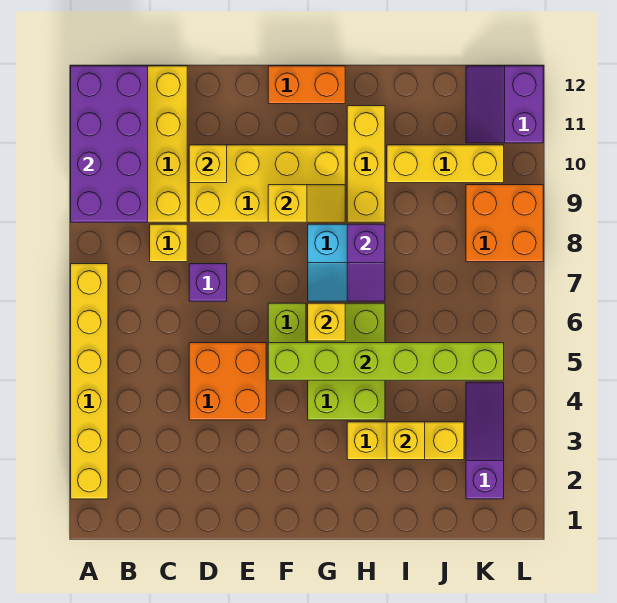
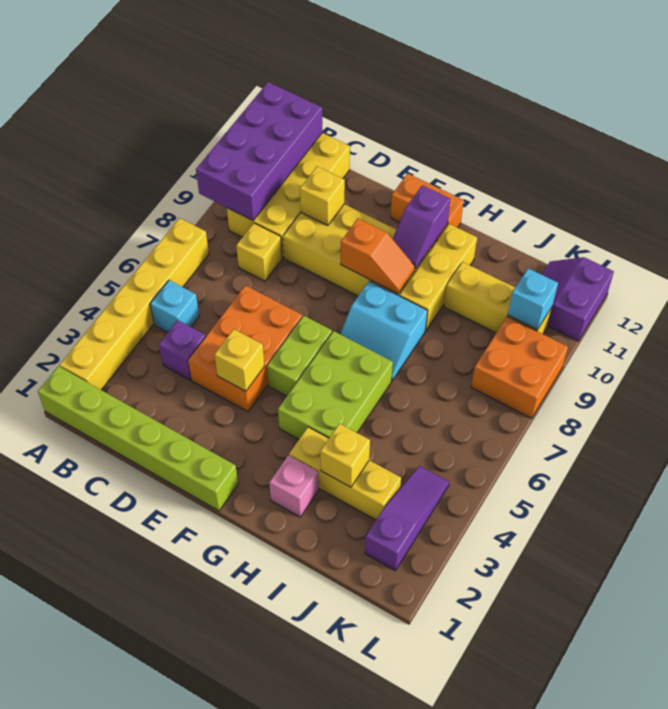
none -> cyan brick B5 level 1
orange brick D4:E5 level 1 -> orange brick D4:E6 level 1
purple brick D7 level 1 -> purple brick C4 level 1
lime brick F5:K5 level 2 -> lime brick A1:F1 level 1
yellow slope F9:G9 level 2 top F -> orange slope F9:G9 level 2 top F
yellow brick G6 level 2 -> yellow brick E4 level 2
none -> pink brick H2 level 1
purple slope H7:H8 level 2 top 8 -> purple slope G10:G11 level 2 top 11
none -> cyan brick K10 level 2

